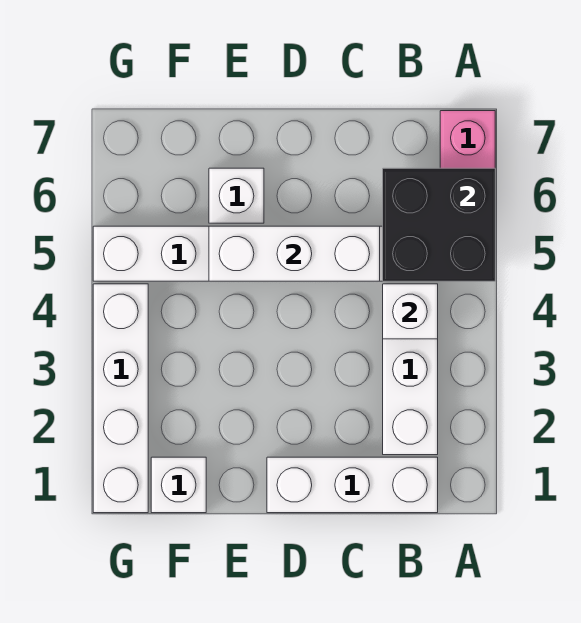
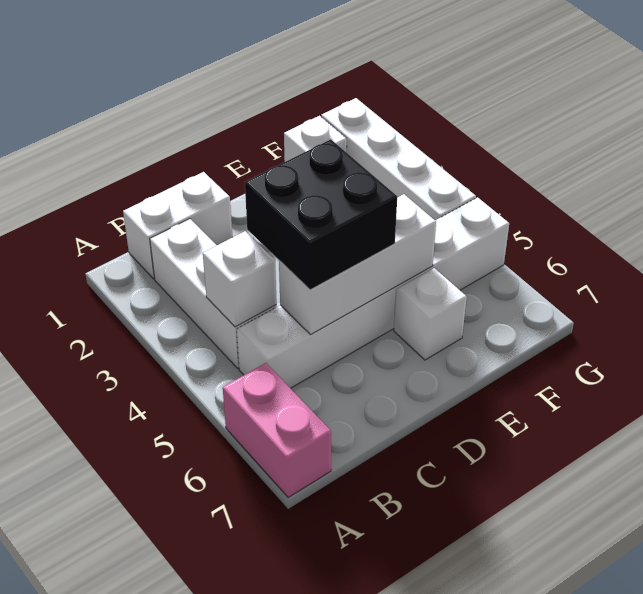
black brick A5:B6 level 2 -> black brick C4:D5 level 3
white brick B1:D1 level 1 -> white brick B1:C1 level 1

